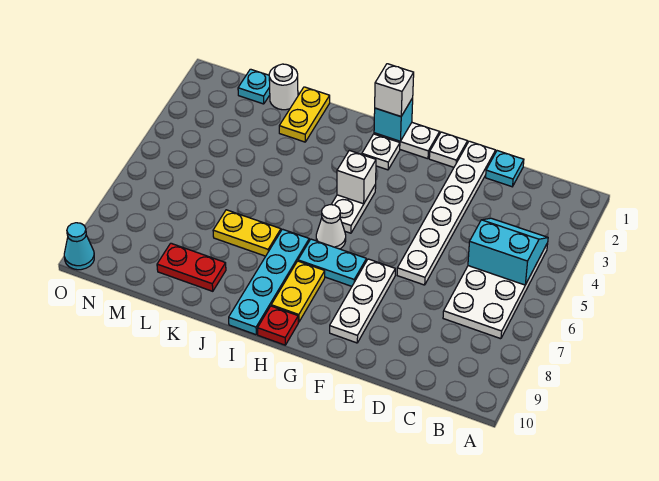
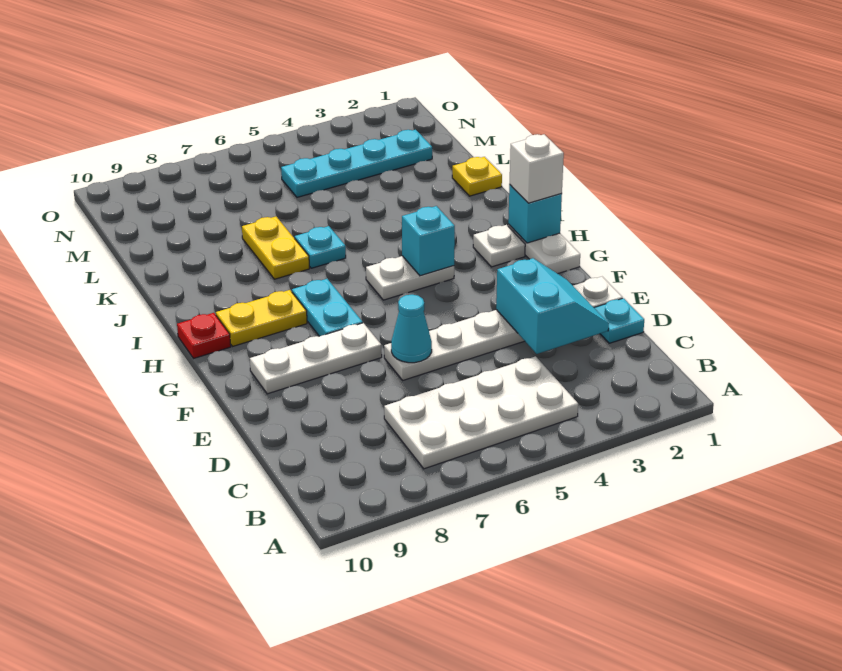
cyan slope B4:C5 level 2 top 5 -> cyan slope D2:E3 level 2 top 3
white plate F1 level 1 -> none
white brick H4 level 2 -> cyan brick H4 level 2
white cone H6 level 1 -> none
cyan plate I7:I10 level 1 -> cyan plate M2:M5 level 1
yellow plate K1:K2 level 1 -> yellow plate K1 level 1
red plate K9:L9 level 1 -> none
white round brick L1 level 1 -> none
cyan plate M1 level 1 -> cyan plate J6 level 1
cyan cone O10 level 1 -> cyan cone E6 level 2

